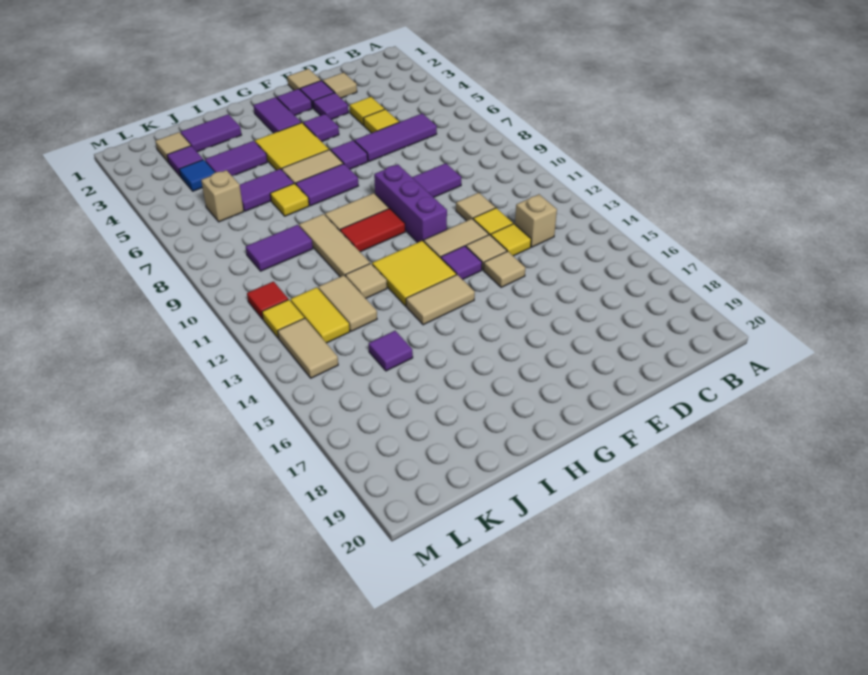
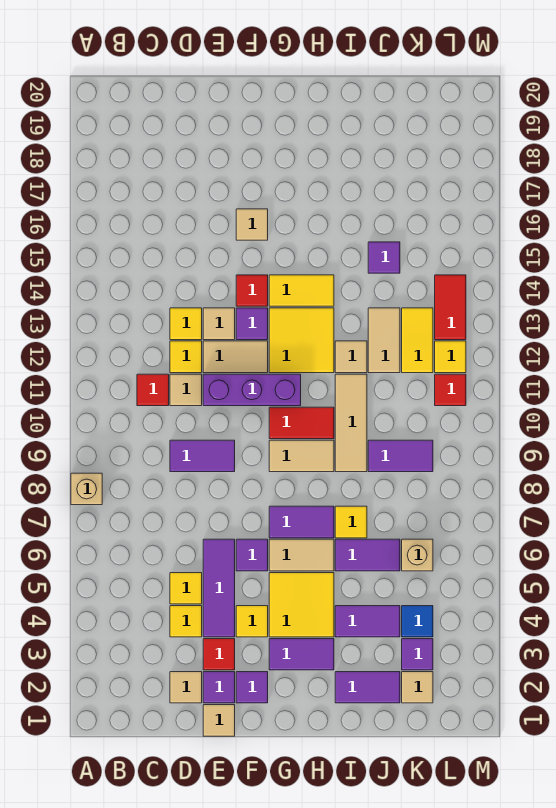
purple tile C6:E6 level 1 -> purple tile E4:E6 level 1
none -> red tile C11 level 1
tan brick C13 level 1 -> tan brick A8 level 1
purple tile E3 level 1 -> red tile E3 level 1
tan tile E14 level 1 -> tan tile F16 level 1
purple tile F4 level 1 -> yellow tile F4 level 1
purple brick F9:F11 level 1 -> purple brick E11:G11 level 1
none -> red tile F14 level 1
purple tile G2:G3 level 1 -> purple tile G3:H3 level 1
tan tile G14:H14 level 1 -> yellow tile G14:H14 level 1
tan tile L13:L14 level 1 -> red tile L13:L14 level 1

